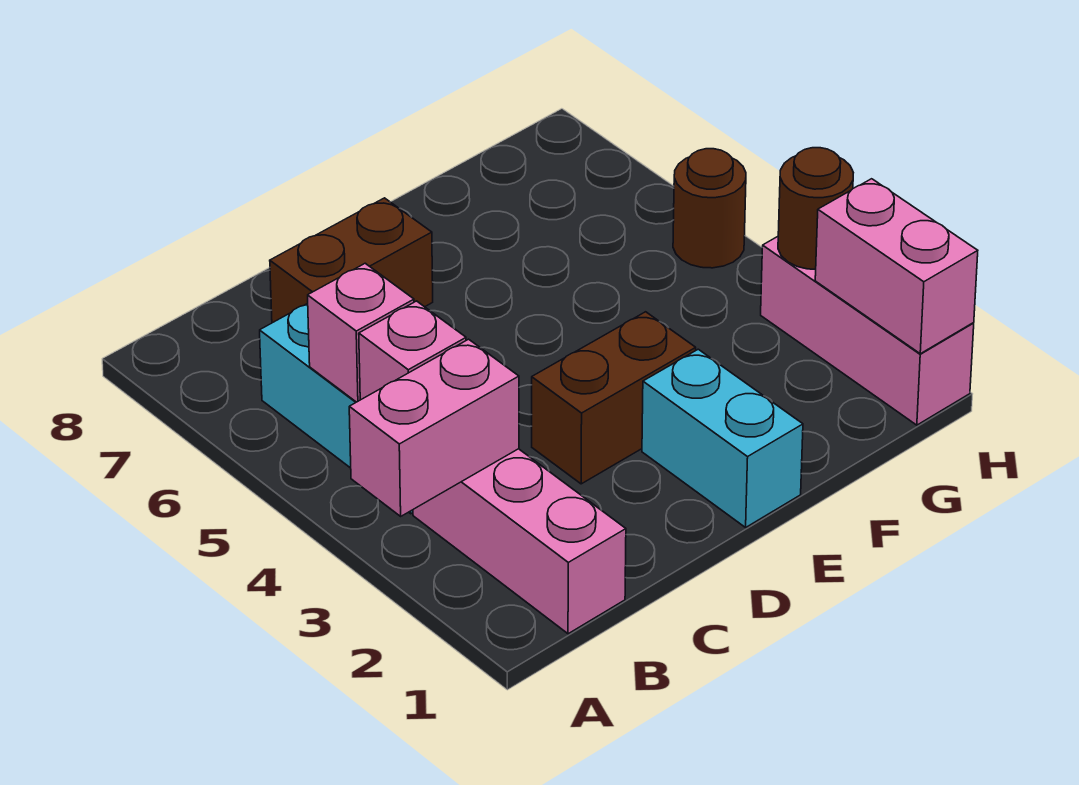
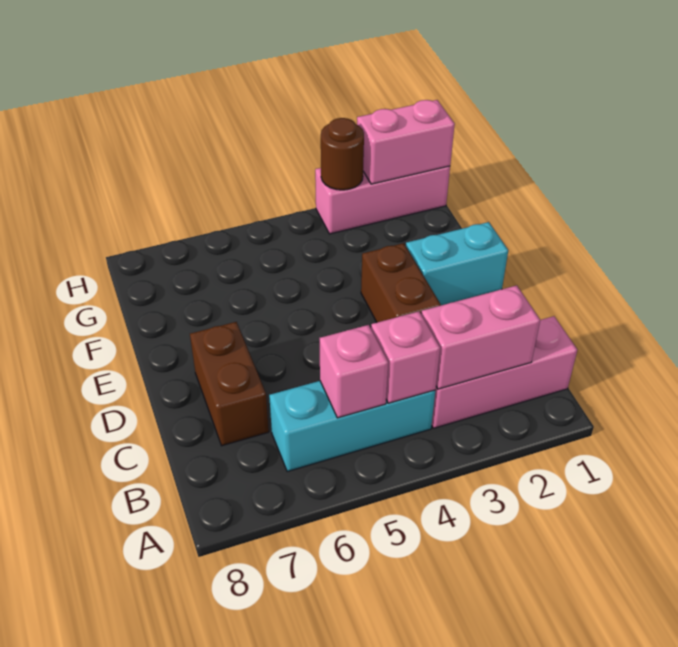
pink brick A3:B3 level 2 -> pink brick B2:B3 level 2
brown round brick H5 level 1 -> none

